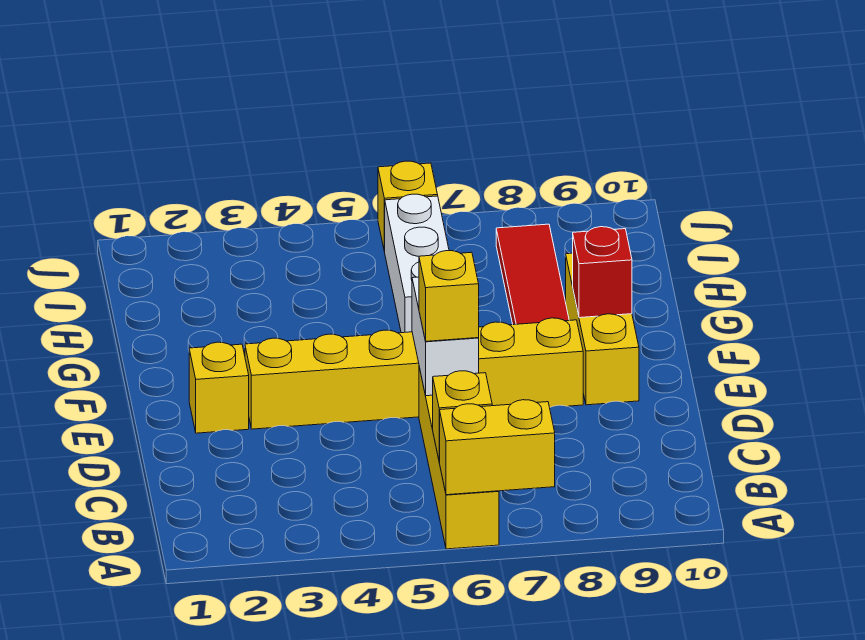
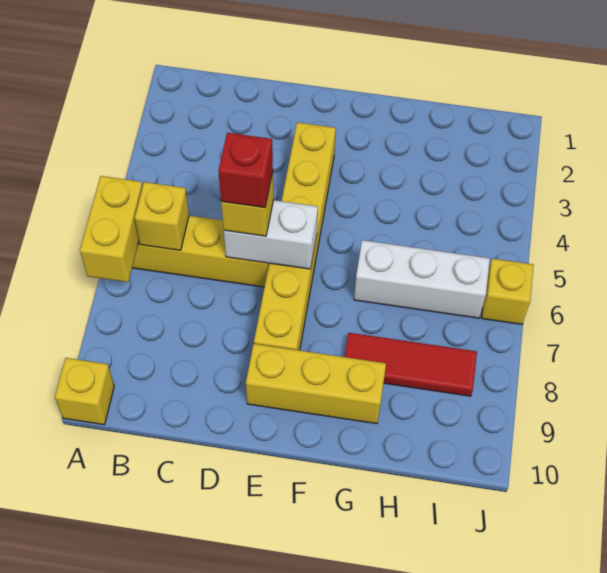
yellow brick E2 level 1 -> yellow brick A10 level 1
red brick F9 level 2 -> red brick D6 level 4

